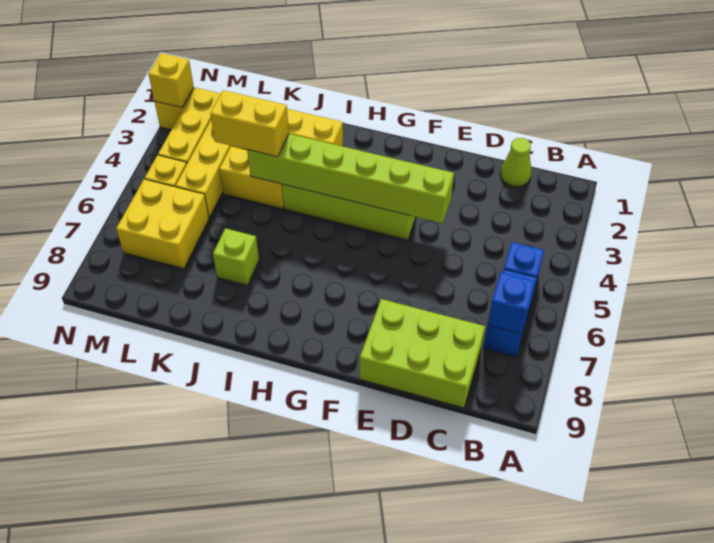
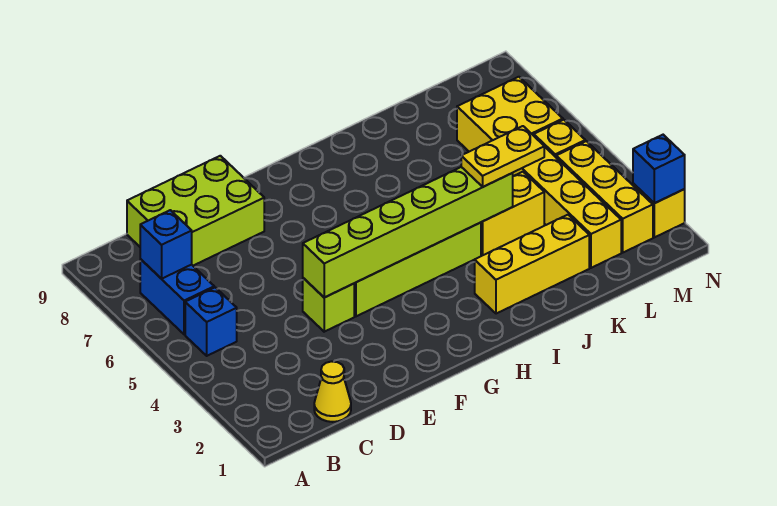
lime cone C1 level 1 -> yellow cone C1 level 1
yellow brick J4:K4 level 3 -> yellow plate J4:K4 level 3
lime brick J7 level 1 -> lime brick E4 level 1
yellow brick N2 level 2 -> blue brick N2 level 2

